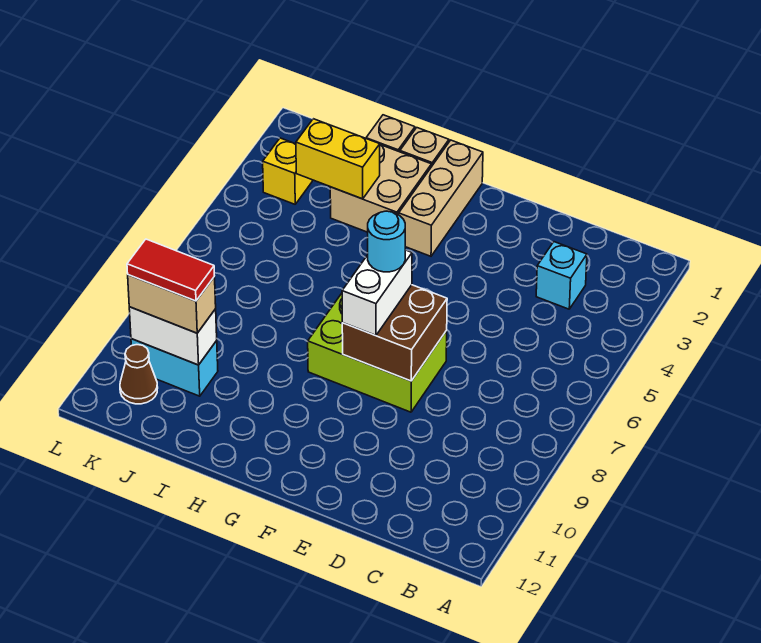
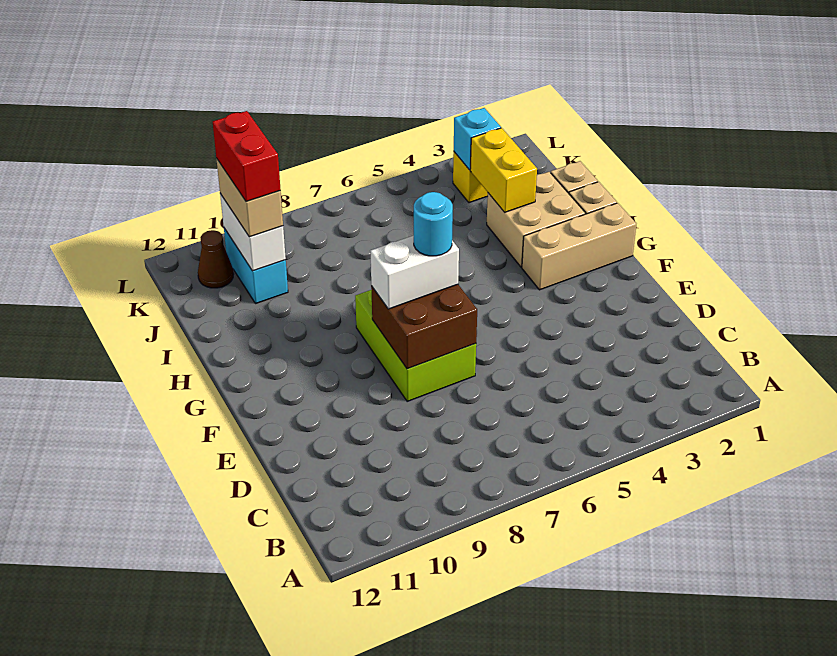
cyan brick C3 level 1 -> cyan brick K3 level 2
red tile J10:K10 level 4 -> red brick J10:K10 level 4

